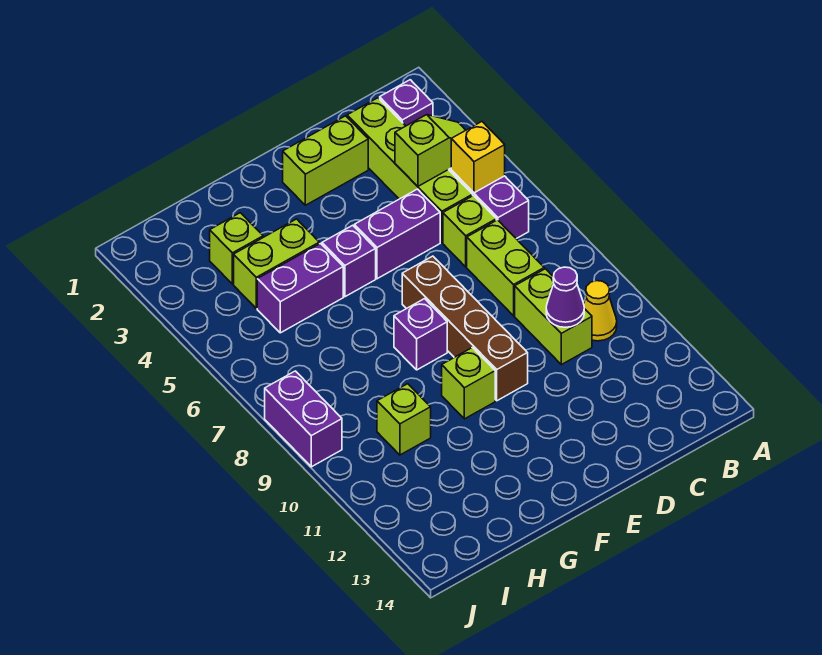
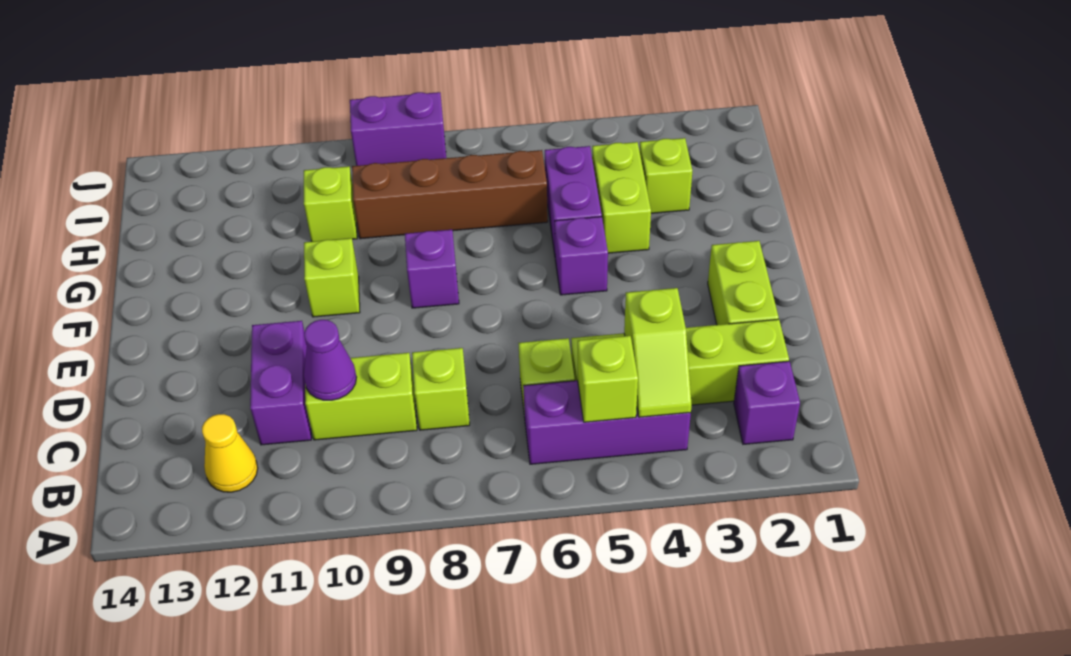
yellow brick B5 level 2 -> lime brick B5 level 2
yellow cone B10 level 1 -> yellow cone B12 level 1
lime brick C7:C8 level 1 -> lime brick C8 level 1
purple brick D5:E5 level 1 -> purple brick C11:D11 level 1
brown brick E7:E10 level 1 -> brown brick H6:H9 level 1

